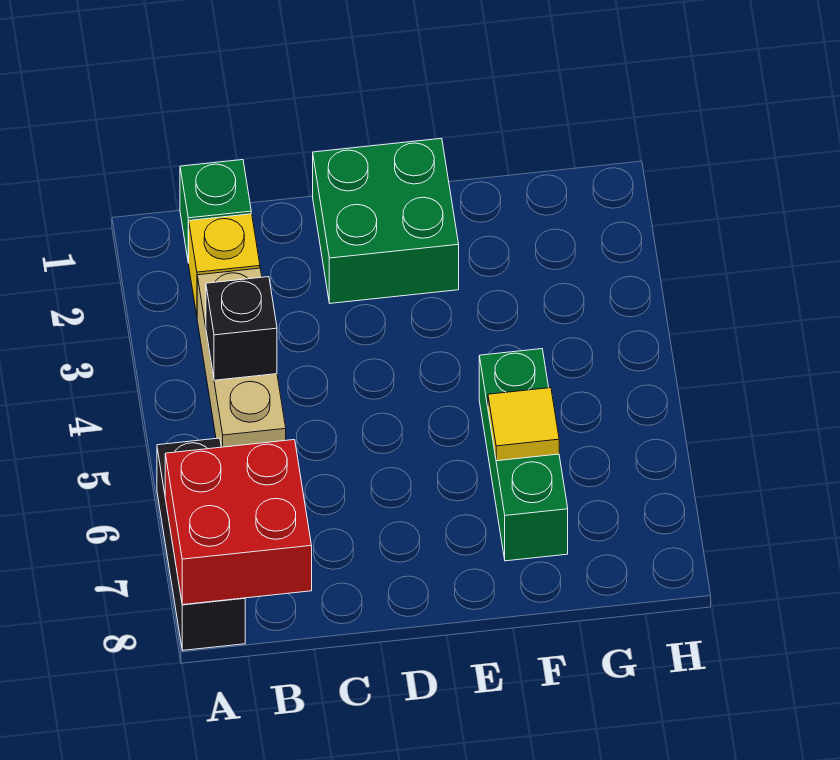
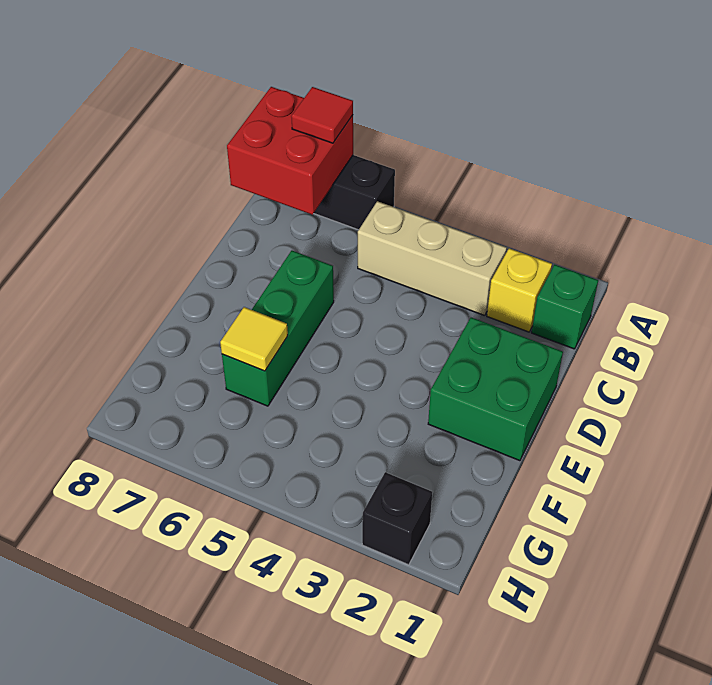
none -> red tile A7 level 3
black brick B4 level 2 -> black brick H2 level 1
green brick F5:F7 level 1 -> green brick D6:F6 level 1

